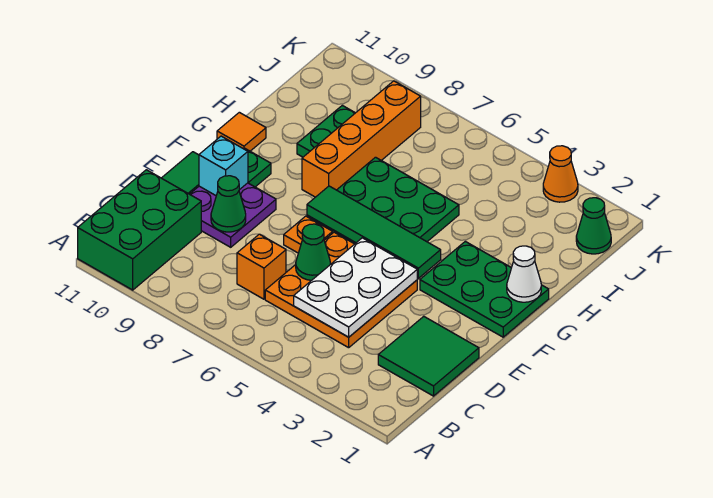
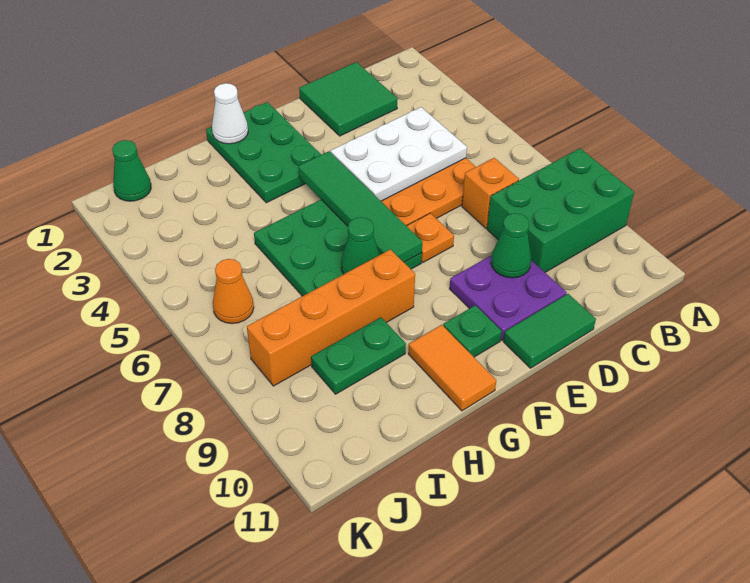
green brick A10:C11 level 1 -> green brick A8:C9 level 1
green cone D6 level 2 -> green cone G7 level 2
cyan brick E10 level 2 -> none
orange tile G11 level 1 -> orange tile G10:G11 level 1
orange cone K3 level 1 -> orange cone J6 level 1

